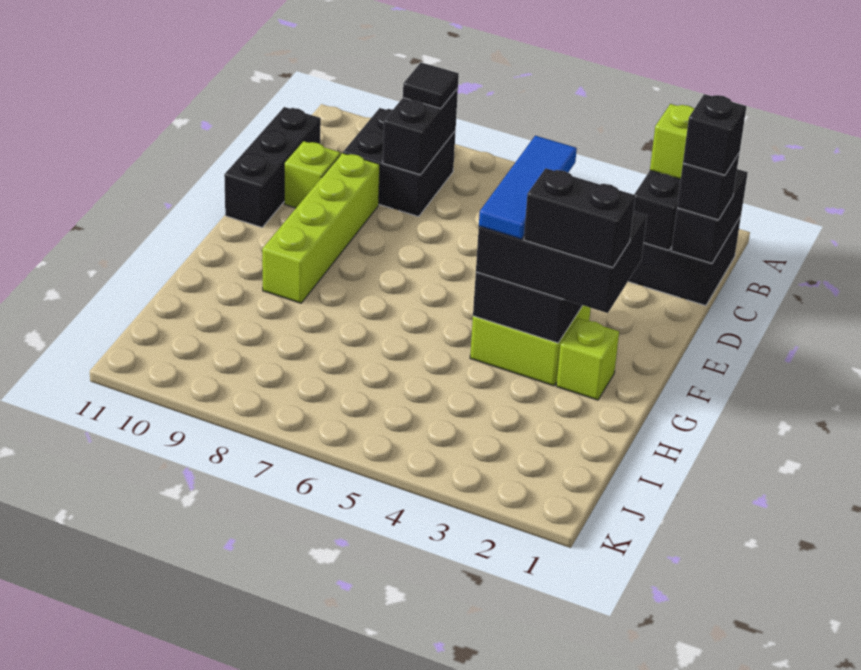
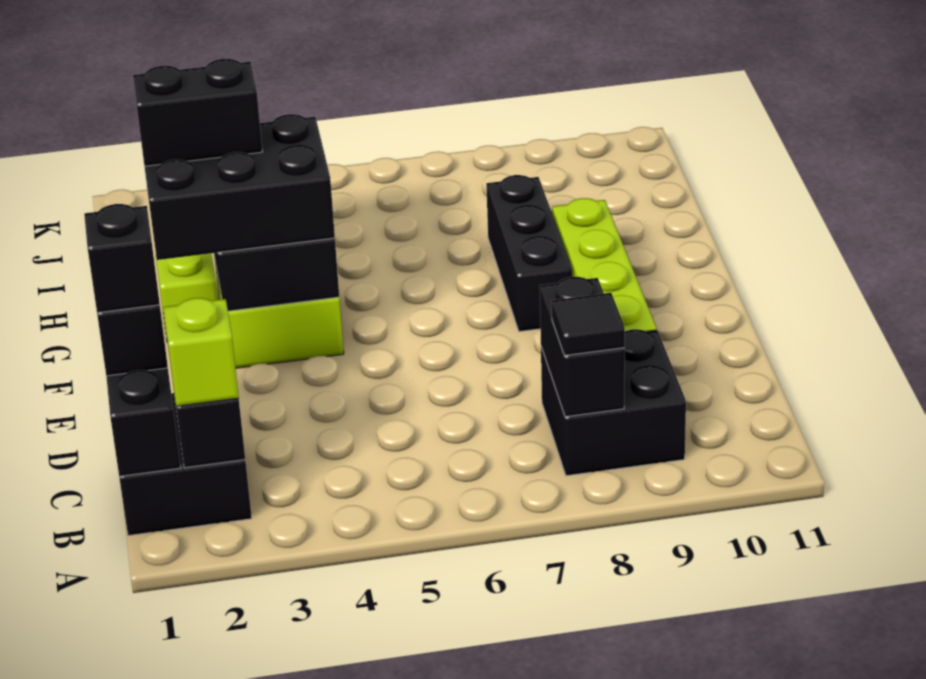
black brick C11:E11 level 1 -> black brick F8:H8 level 1
lime brick D10 level 1 -> none
blue tile E4:G4 level 4 -> none

